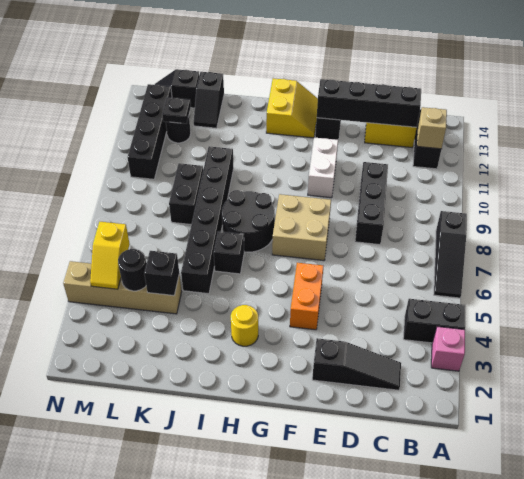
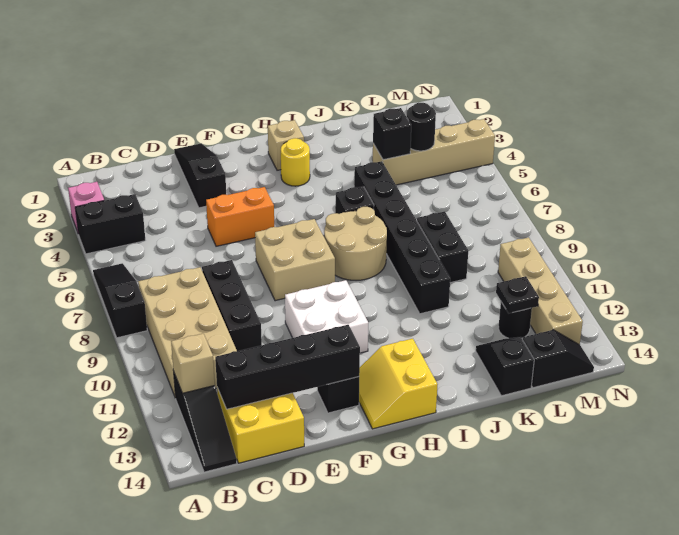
none -> tan brick B8:C11 level 1
black slope C2:E2 level 1 top E -> black slope E1:E3 level 1 top 3
orange brick F4:F5 level 1 -> orange brick E5:F5 level 1
white brick F10:F11 level 1 -> white brick F10:G11 level 1
none -> tan brick H2 level 1
black round brick H7:I8 level 1 -> tan round brick H7:I8 level 1
yellow slope M4:M5 level 2 top 5 -> none
black brick M10:M13 level 1 -> tan brick M10:M13 level 1

